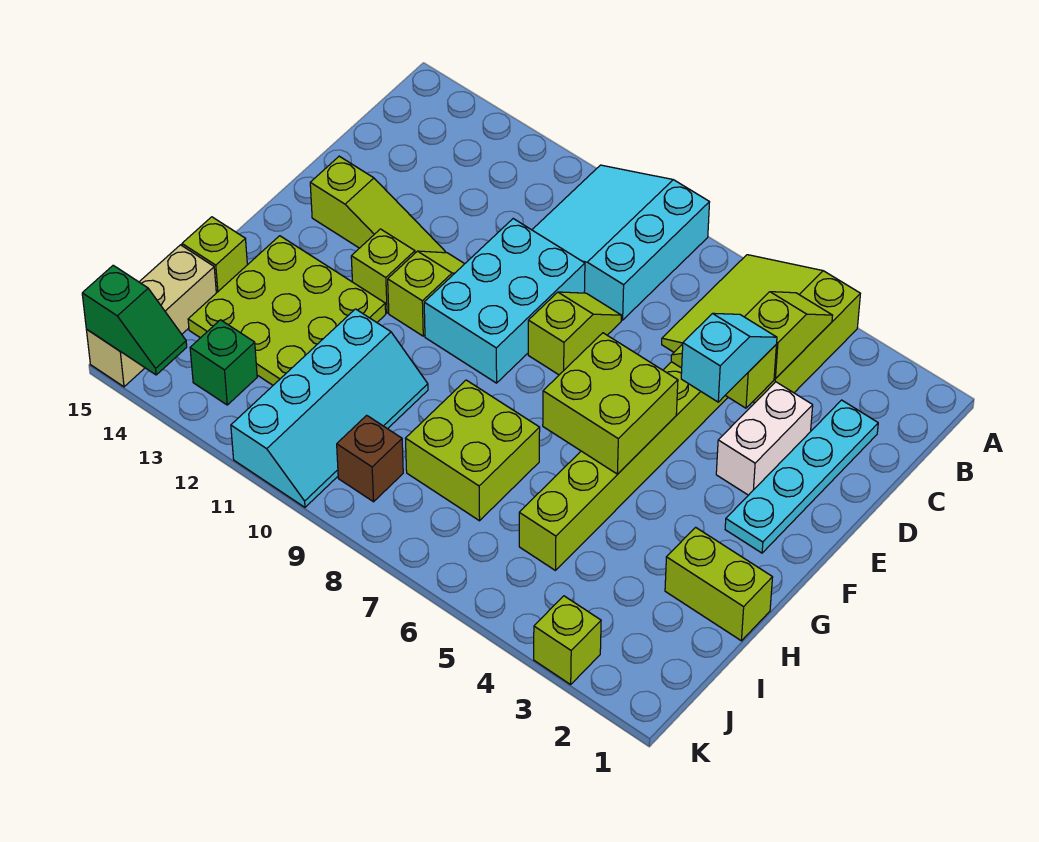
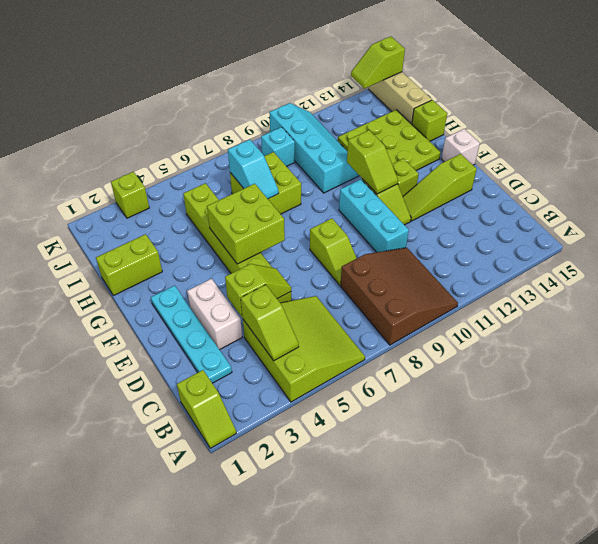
none -> lime slope A1:B1 level 1 top B
cyan slope A8:C10 level 1 top 8 -> brown slope A8:C10 level 1 top 8
cyan slope D4:E4 level 3 top E -> cyan slope H7:I7 level 2 top I
cyan brick D9:F10 level 1 -> cyan brick D10:F10 level 1
none -> lime slope F11:G11 level 2 top G
none -> white brick F15 level 1
cyan slope H10:K11 level 1 top 11 -> cyan slope H10:K11 level 1 top 10
brown brick J9 level 1 -> cyan brick J9 level 1
green brick J13 level 1 -> none
green slope K14:K15 level 2 top 15 -> lime slope K14:K15 level 2 top 15

